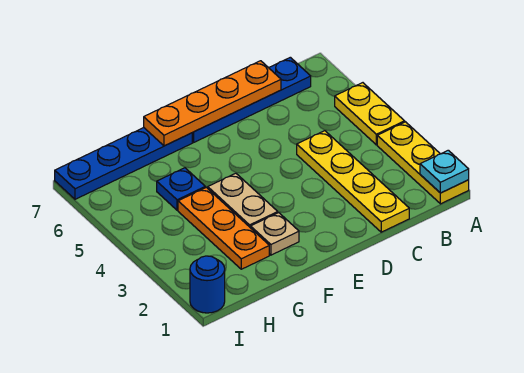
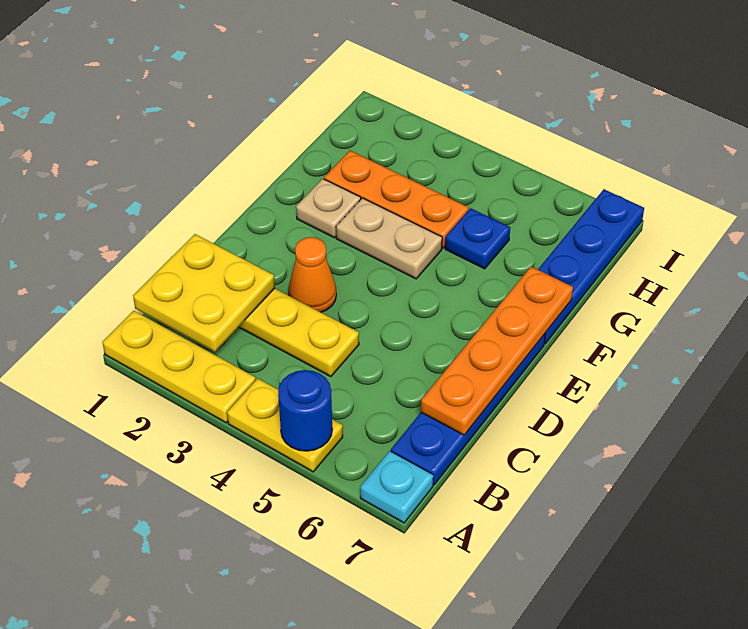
cyan plate A1 level 2 -> cyan plate A7 level 1
none -> yellow plate B1:C2 level 2
none -> orange cone D3 level 1
blue round brick I1 level 1 -> blue round brick A5 level 2

